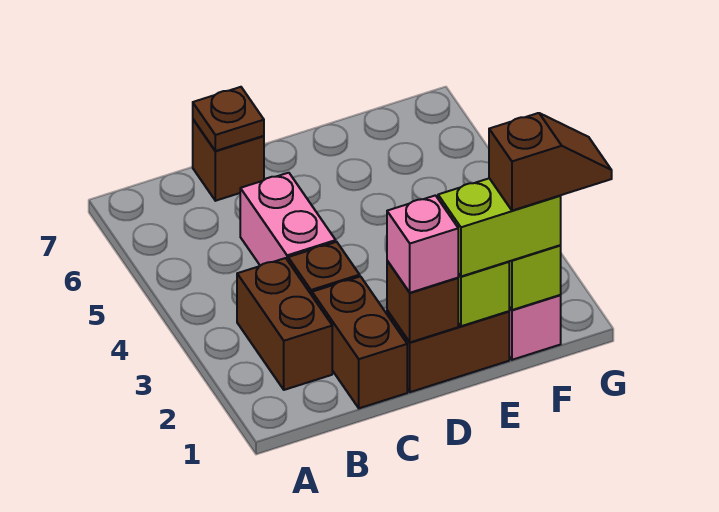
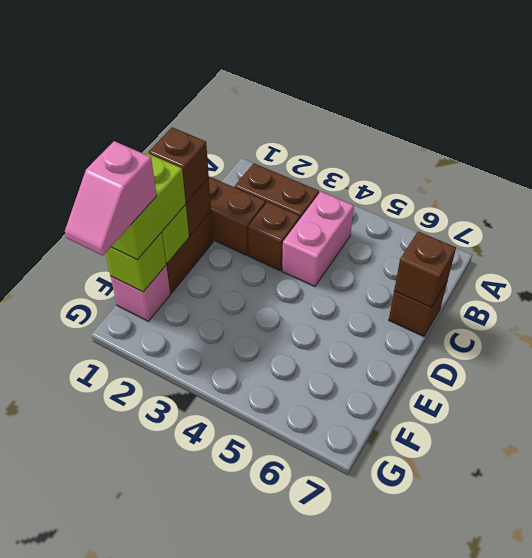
pink brick C4:C5 level 1 -> pink brick B4:C4 level 1
brown plate C7 level 2 -> brown brick C7 level 2
pink brick D1 level 3 -> brown brick D1 level 3
brown slope F1:G1 level 4 top F -> pink slope F1:G1 level 4 top F

